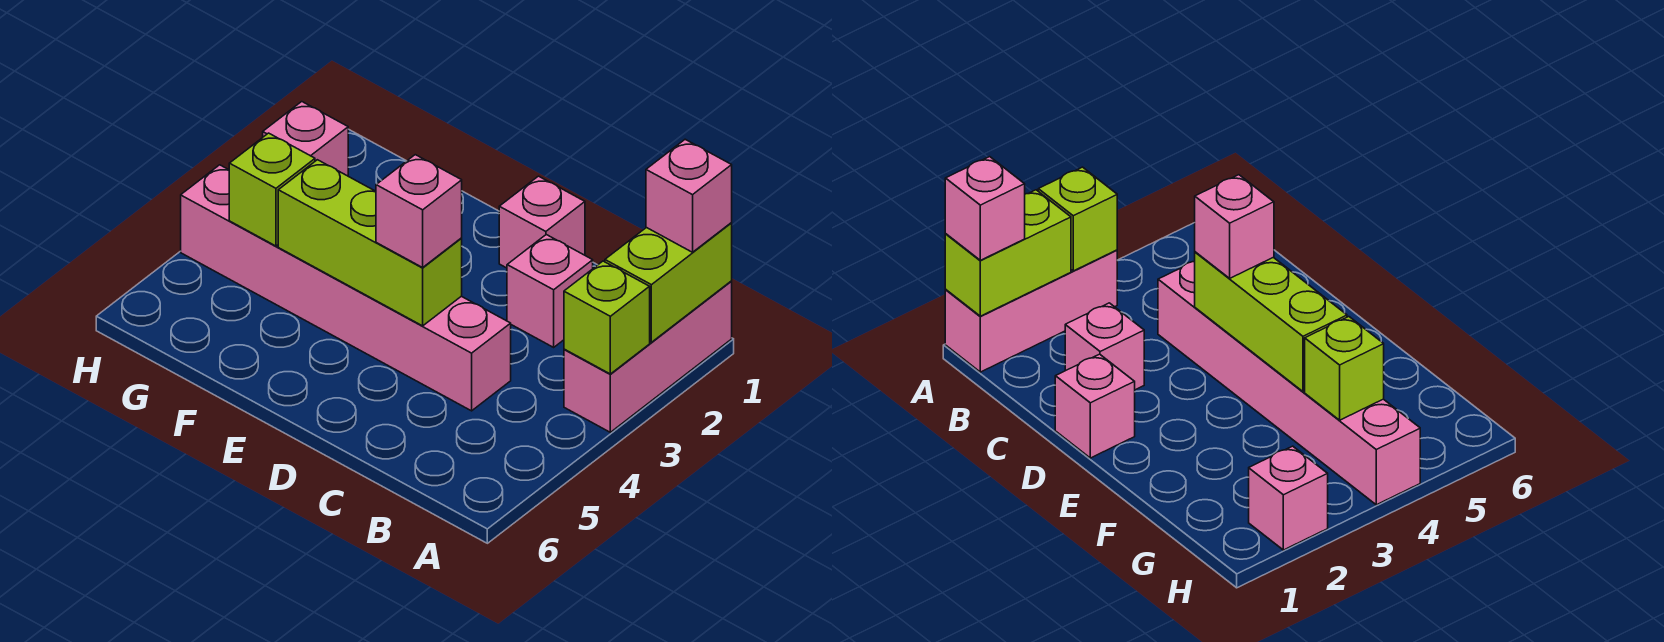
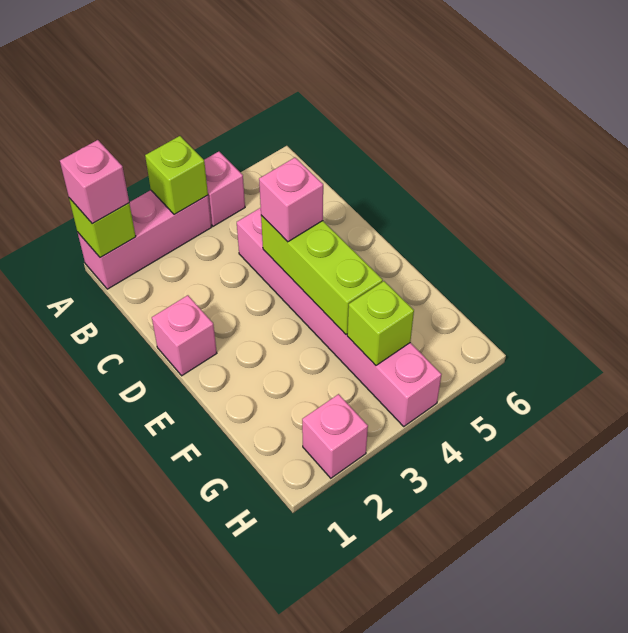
lime brick A1:A2 level 2 -> lime brick A1 level 2
pink brick C2 level 1 -> pink brick A4 level 1

